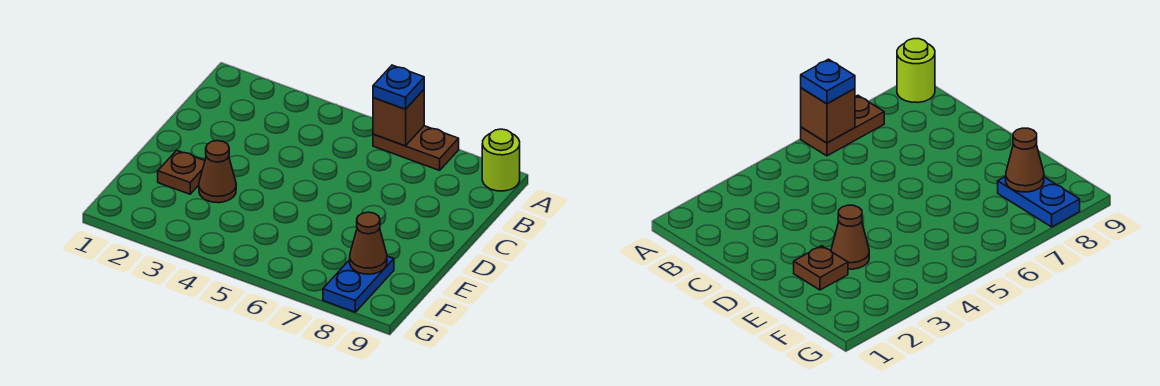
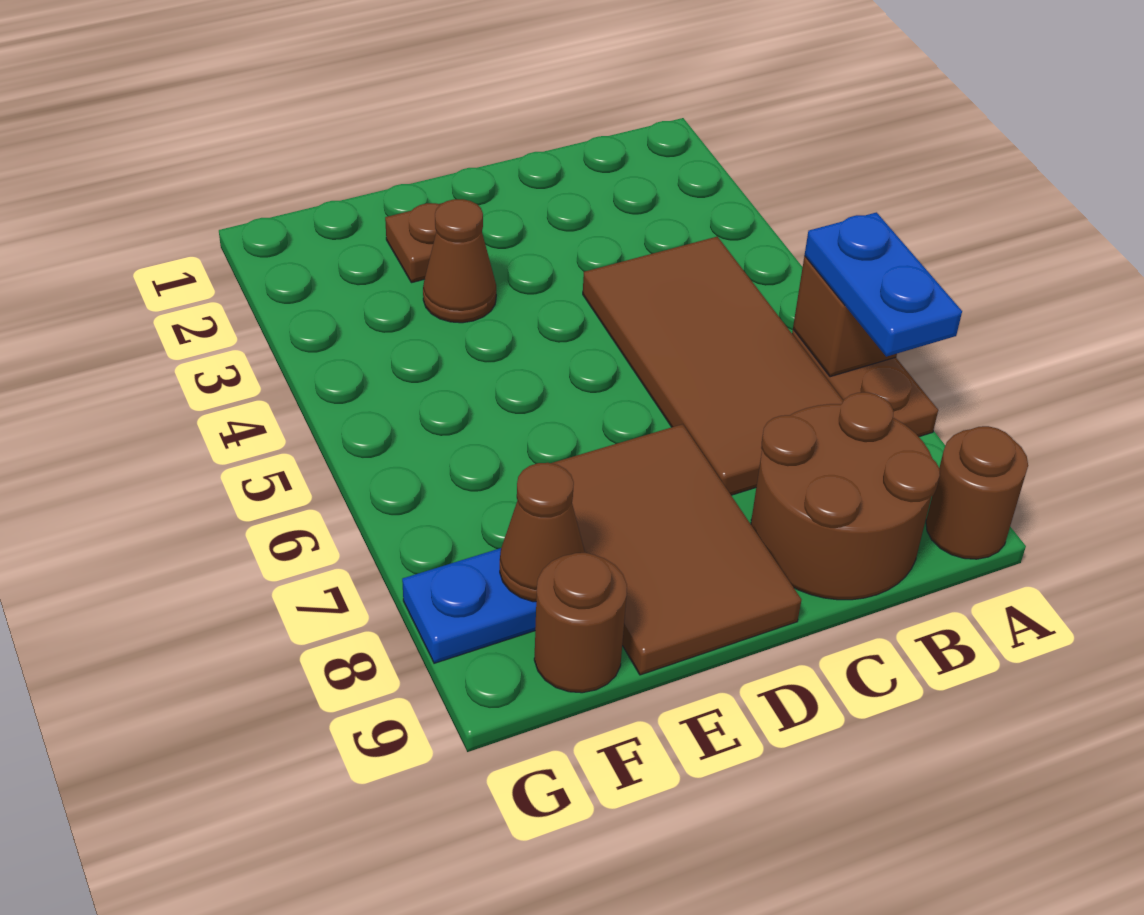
blue plate A6 level 3 -> blue plate A6:A7 level 3
lime round brick A9 level 1 -> brown round brick A9 level 1
none -> brown tile B4:C7 level 1
none -> brown round brick B8:C9 level 1
none -> brown tile D7:E9 level 1
none -> brown round brick F9 level 1

